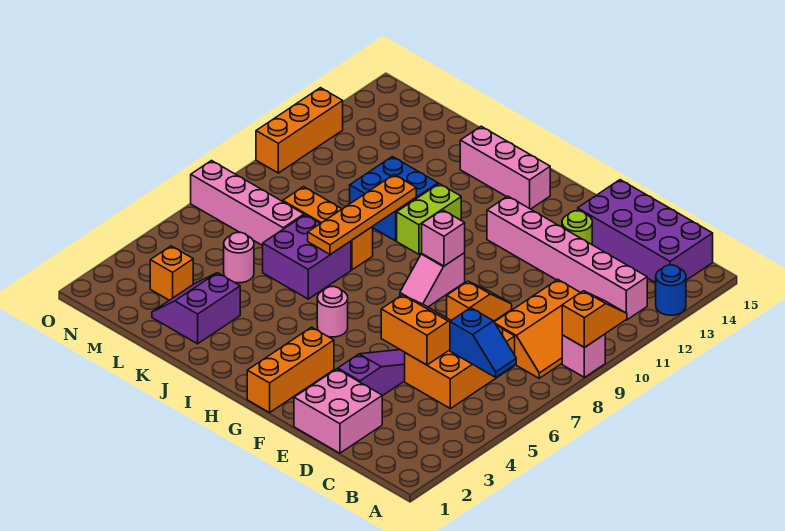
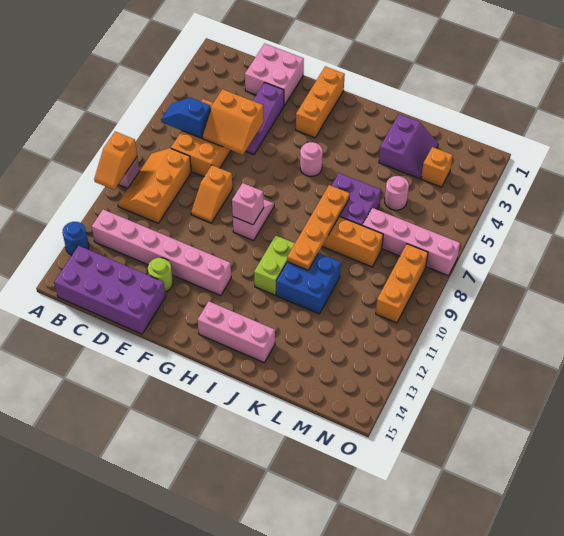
orange brick O10:O12 level 1 -> orange brick N8:N10 level 1

